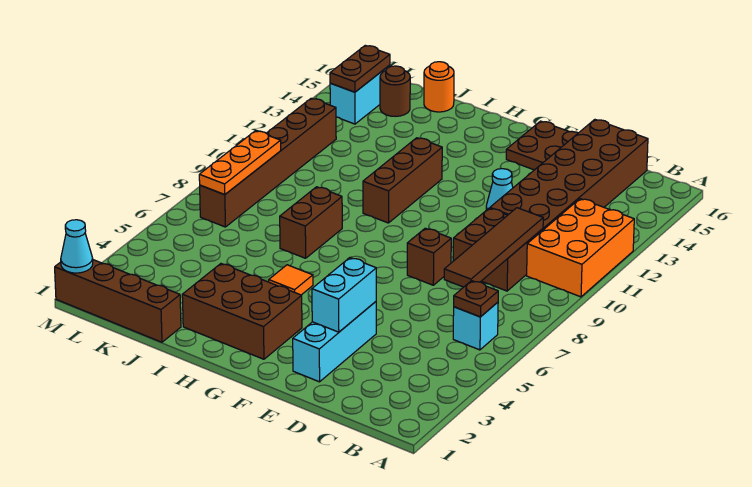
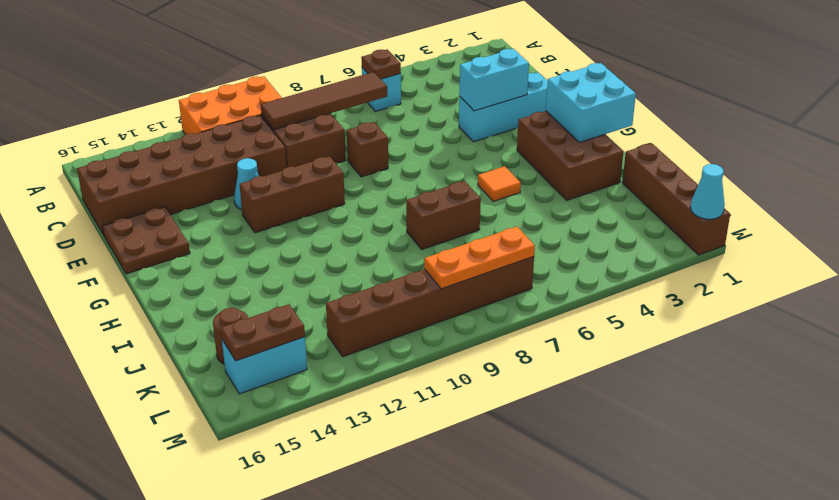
none -> cyan brick G1:H2 level 2
brown brick H10:H12 level 1 -> brown brick F10:F12 level 1
orange round brick J16 level 1 -> none

